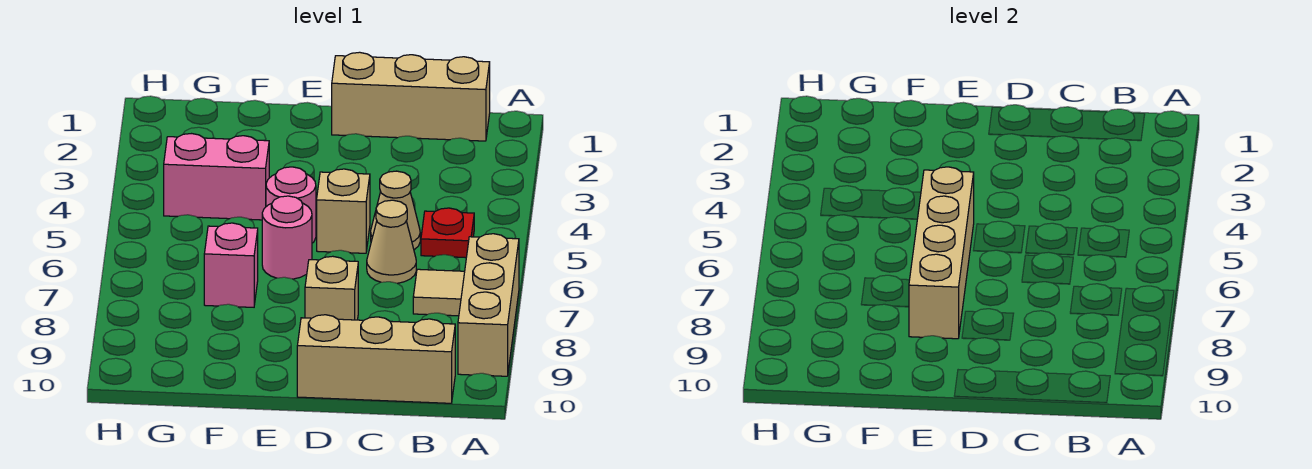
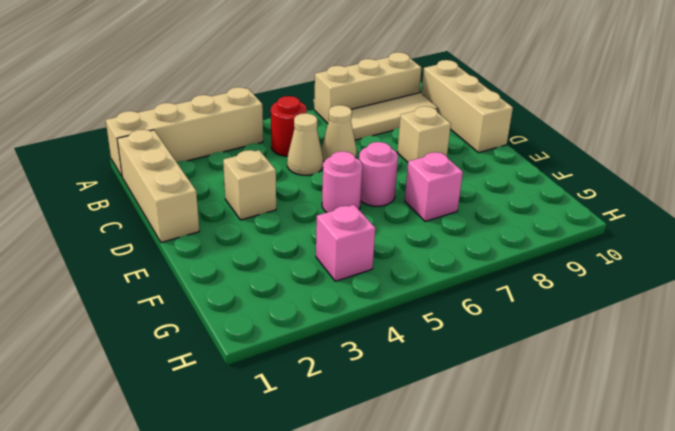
red plate B5 level 1 -> red round brick B5 level 1
tan tile B7 level 1 -> tan tile B7:B9 level 1
tan brick D5 level 1 -> tan brick D3 level 1
tan brick E5:E8 level 2 -> tan brick A1:A4 level 1
pink brick F4:G4 level 1 -> pink brick G4 level 1

